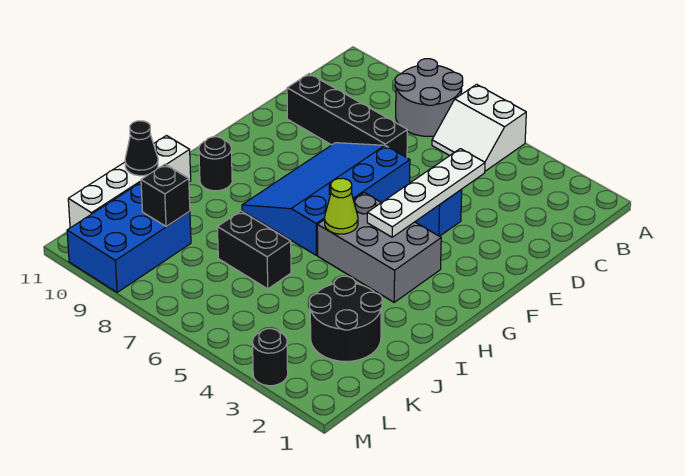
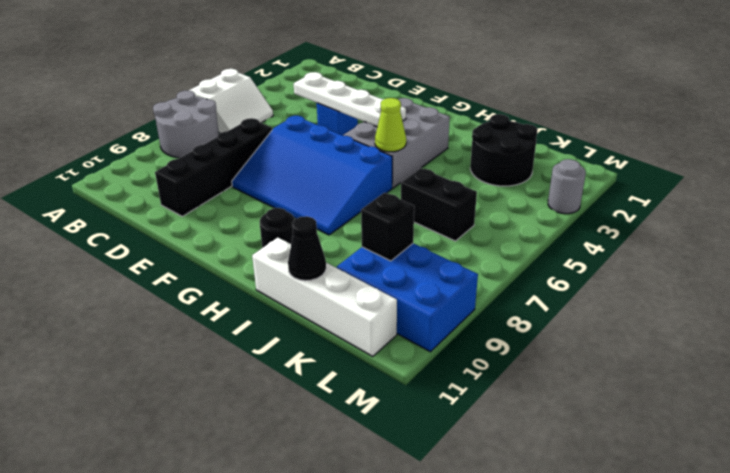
black brick J6:J7 level 1 -> black brick J6:K6 level 1
black round brick M3 level 1 -> grey round brick M3 level 1

